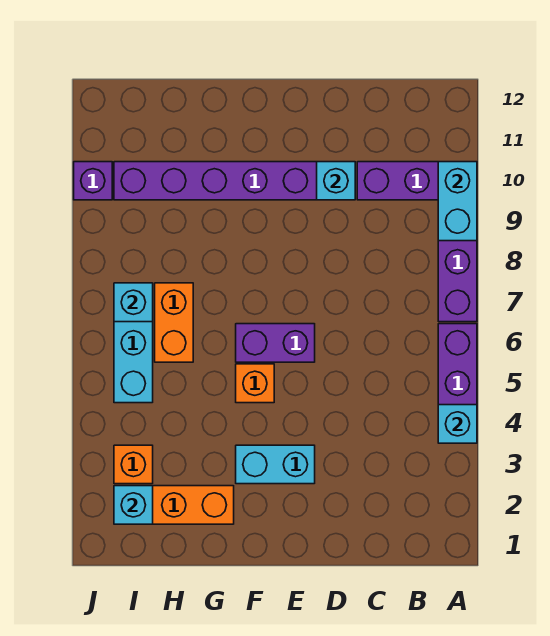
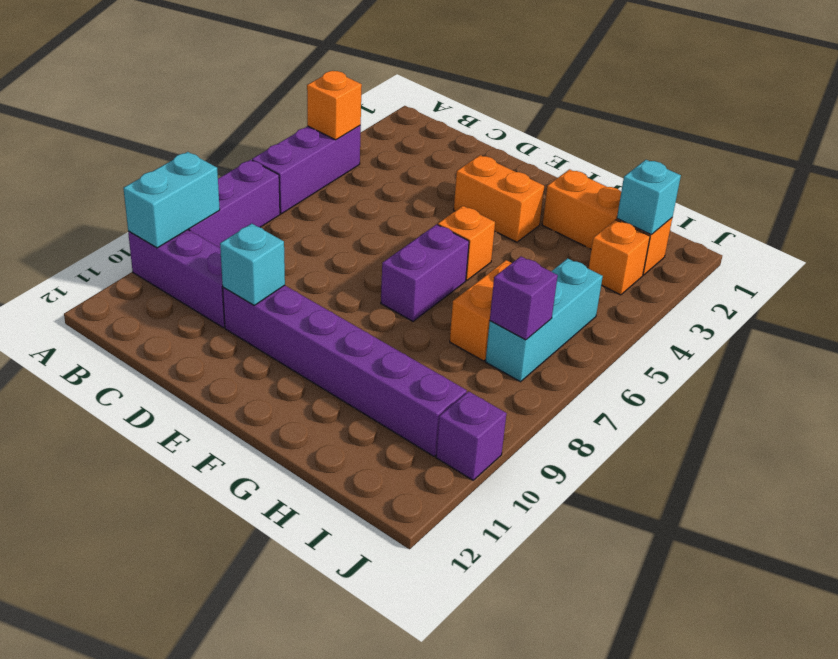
cyan brick A4 level 2 -> orange brick A4 level 2
cyan brick E3:F3 level 1 -> orange brick E3:F3 level 1
purple brick E6:F6 level 1 -> purple brick F6:F7 level 1
cyan brick I7 level 2 -> purple brick I7 level 2

